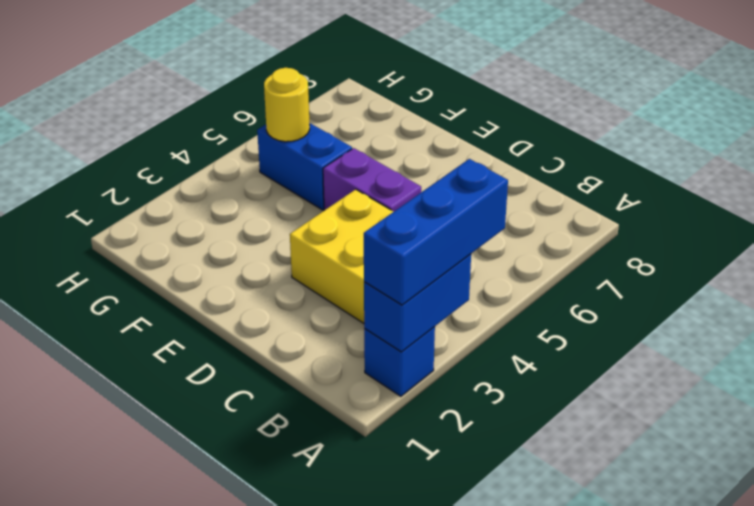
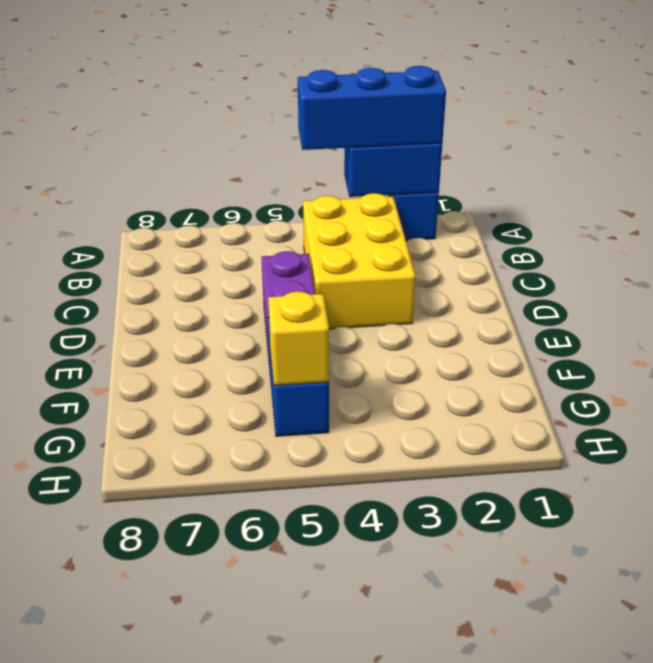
yellow round brick G5 level 2 -> yellow brick G5 level 2

